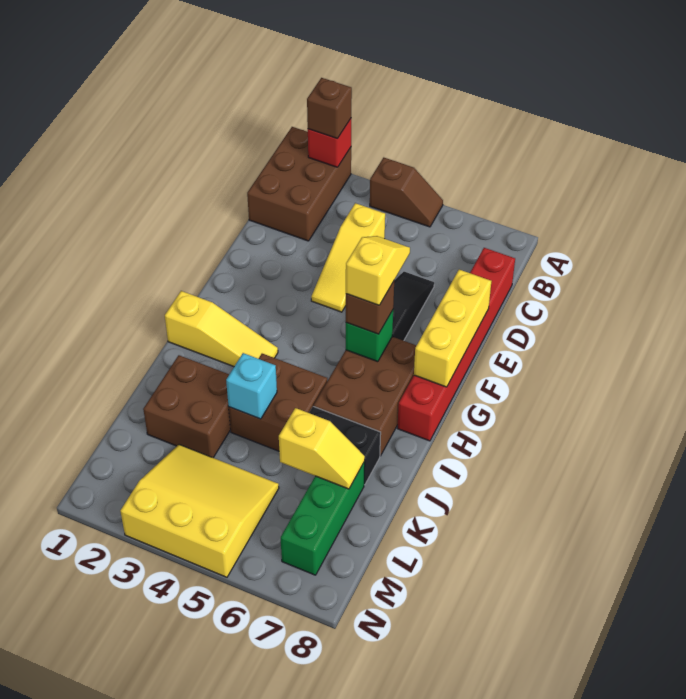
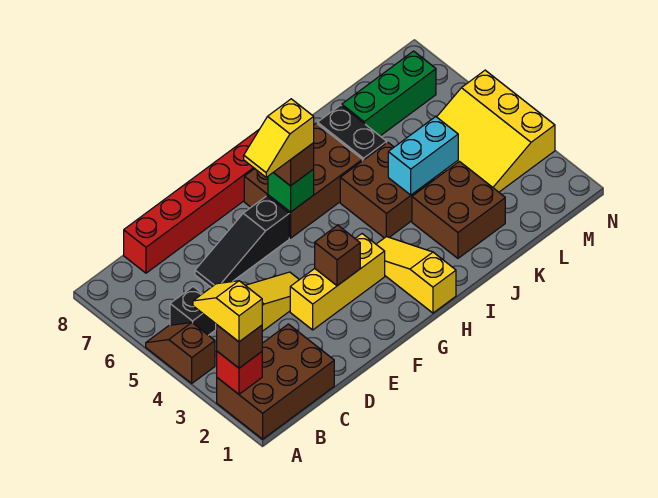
none -> black brick B5 level 1
yellow brick E8:G8 level 2 -> yellow brick E3:G3 level 1
none -> brown brick F3 level 2
cyan brick J4 level 2 -> cyan brick J4:K4 level 2
yellow slope K6:K7 level 2 top 6 -> yellow slope A2:A3 level 4 top 2

